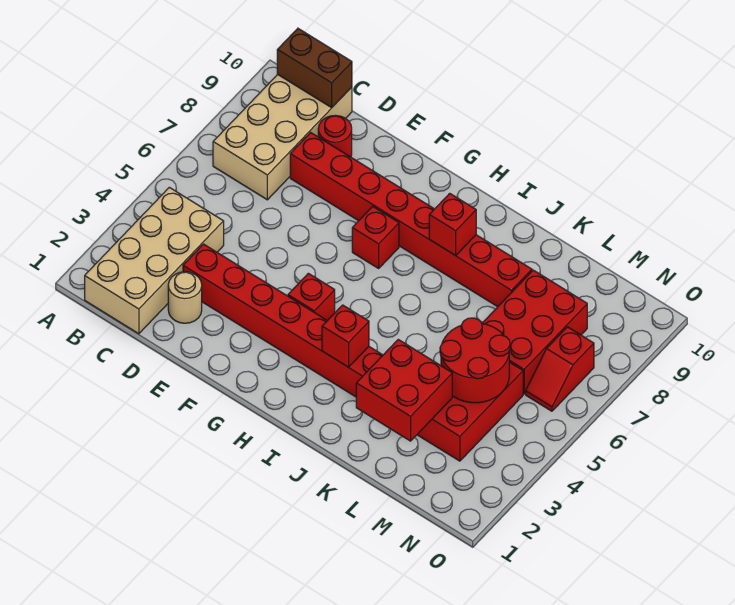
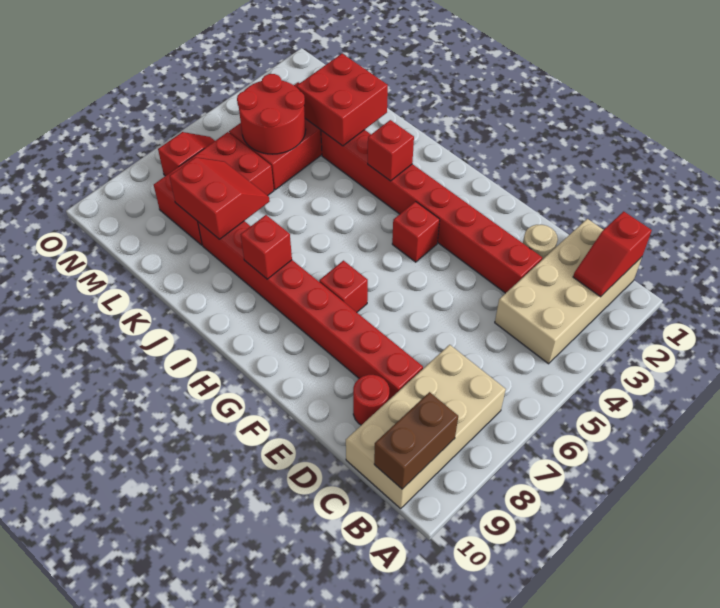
none -> red slope B1:B2 level 2 top 1
brown brick B10:C10 level 2 -> brown brick B9:B10 level 2
none -> red slope K7:L8 level 2 top 8

